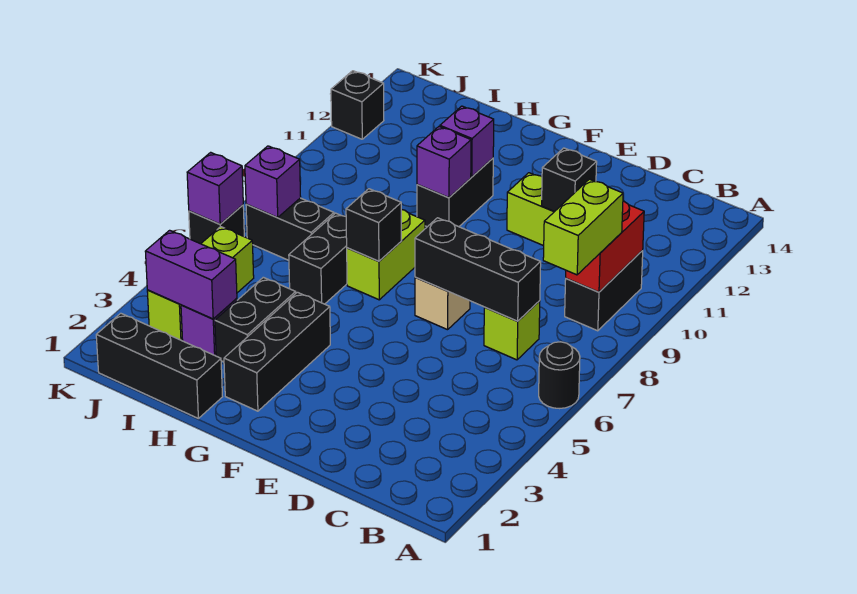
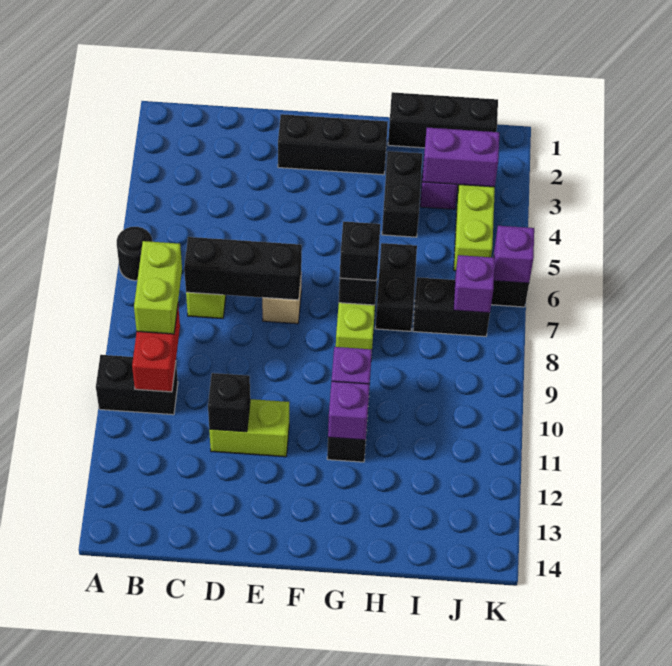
black brick B9:B10 level 1 -> black brick A10:B10 level 1
black brick G2:G4 level 1 -> black brick E2:G2 level 1
black brick K12 level 1 -> black brick G7 level 3

